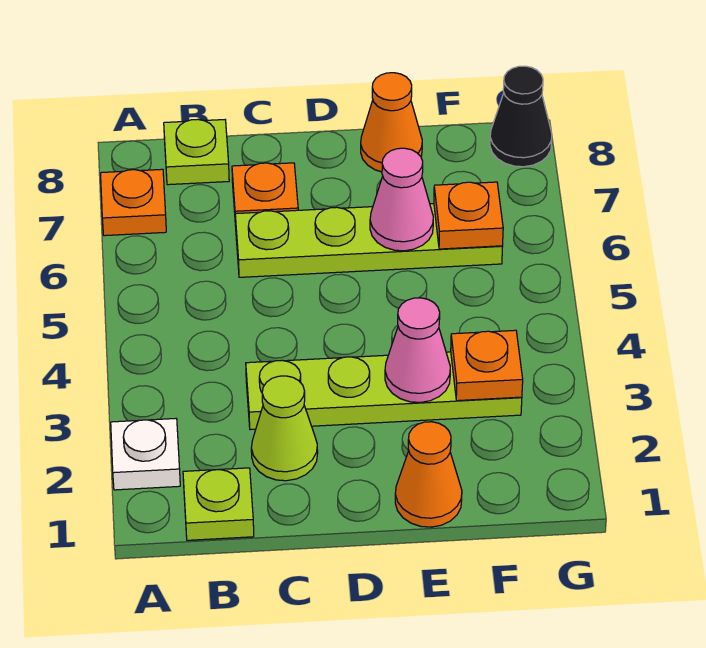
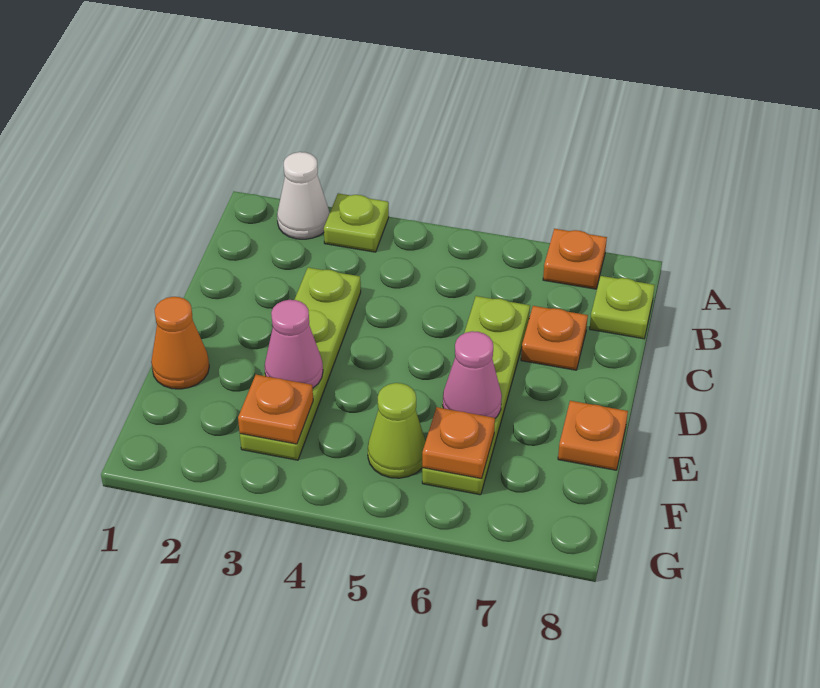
white plate A2 level 1 -> white cone A2 level 1
lime plate B1 level 1 -> lime plate A3 level 1
lime cone C2 level 1 -> lime cone F5 level 1
orange cone E8 level 1 -> orange plate E8 level 1
black cone G8 level 1 -> none

